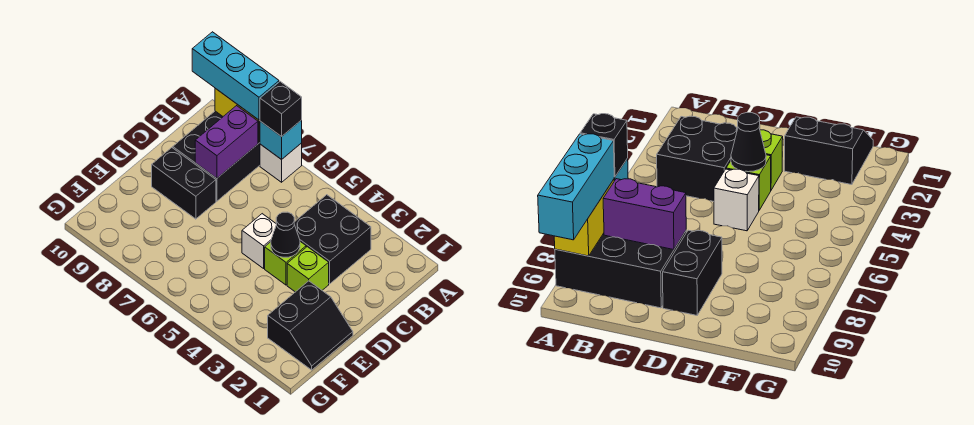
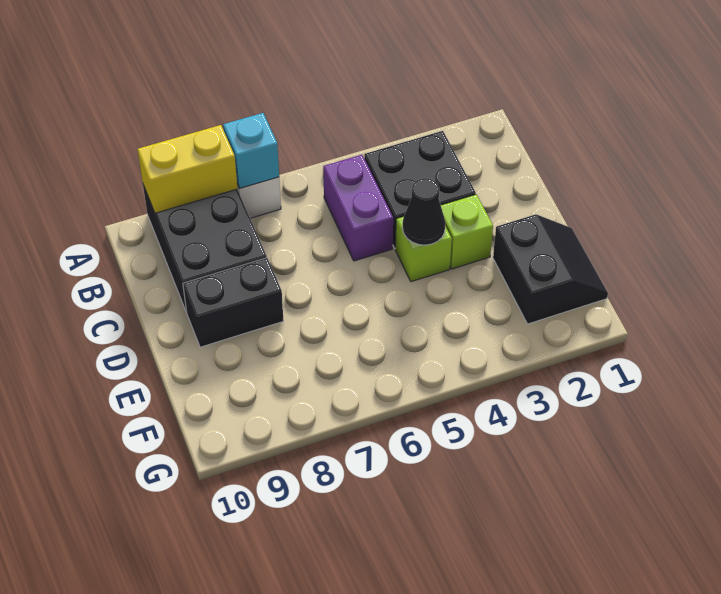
black brick A7 level 3 -> none
cyan brick A8:A10 level 3 -> none
purple brick B8:C8 level 2 -> purple brick B5:C5 level 1
white brick D5 level 1 -> none

